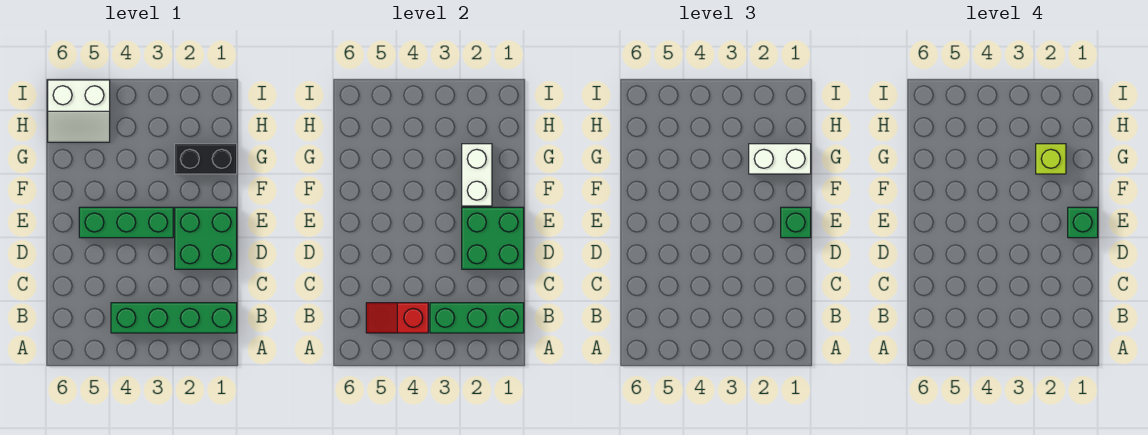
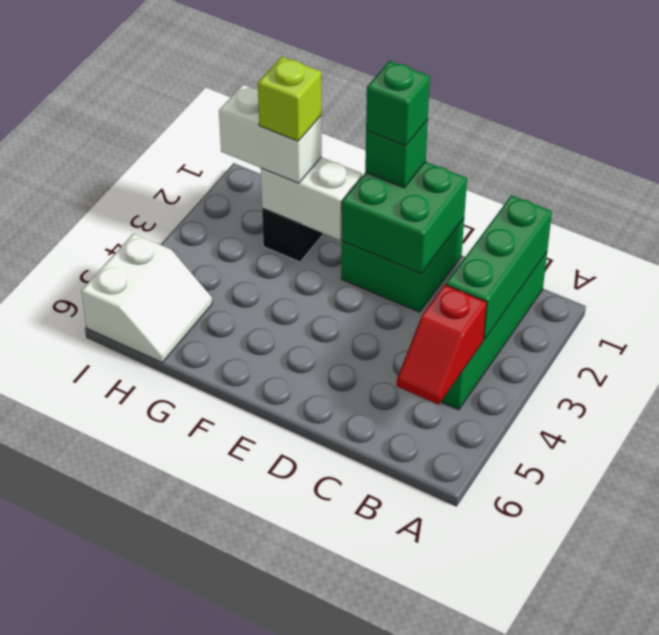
green brick E3:E5 level 1 -> none
white brick G1:G2 level 3 -> white brick G2:H2 level 3

